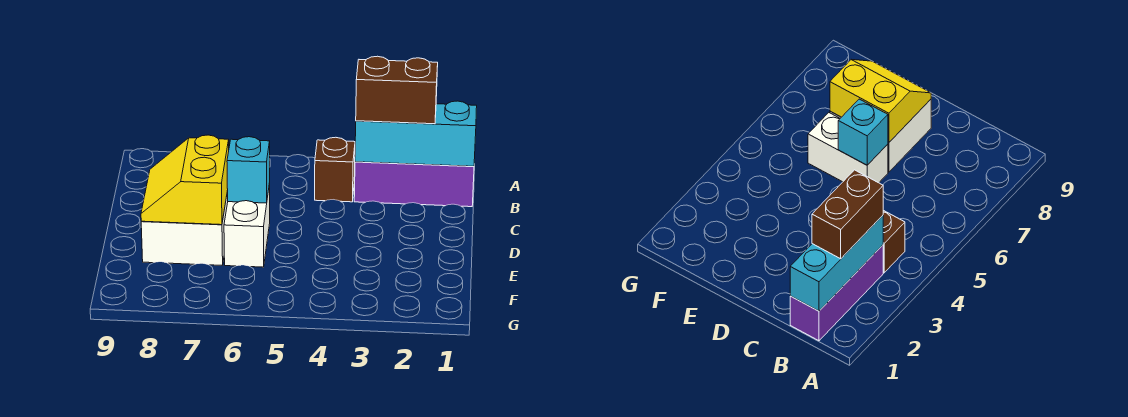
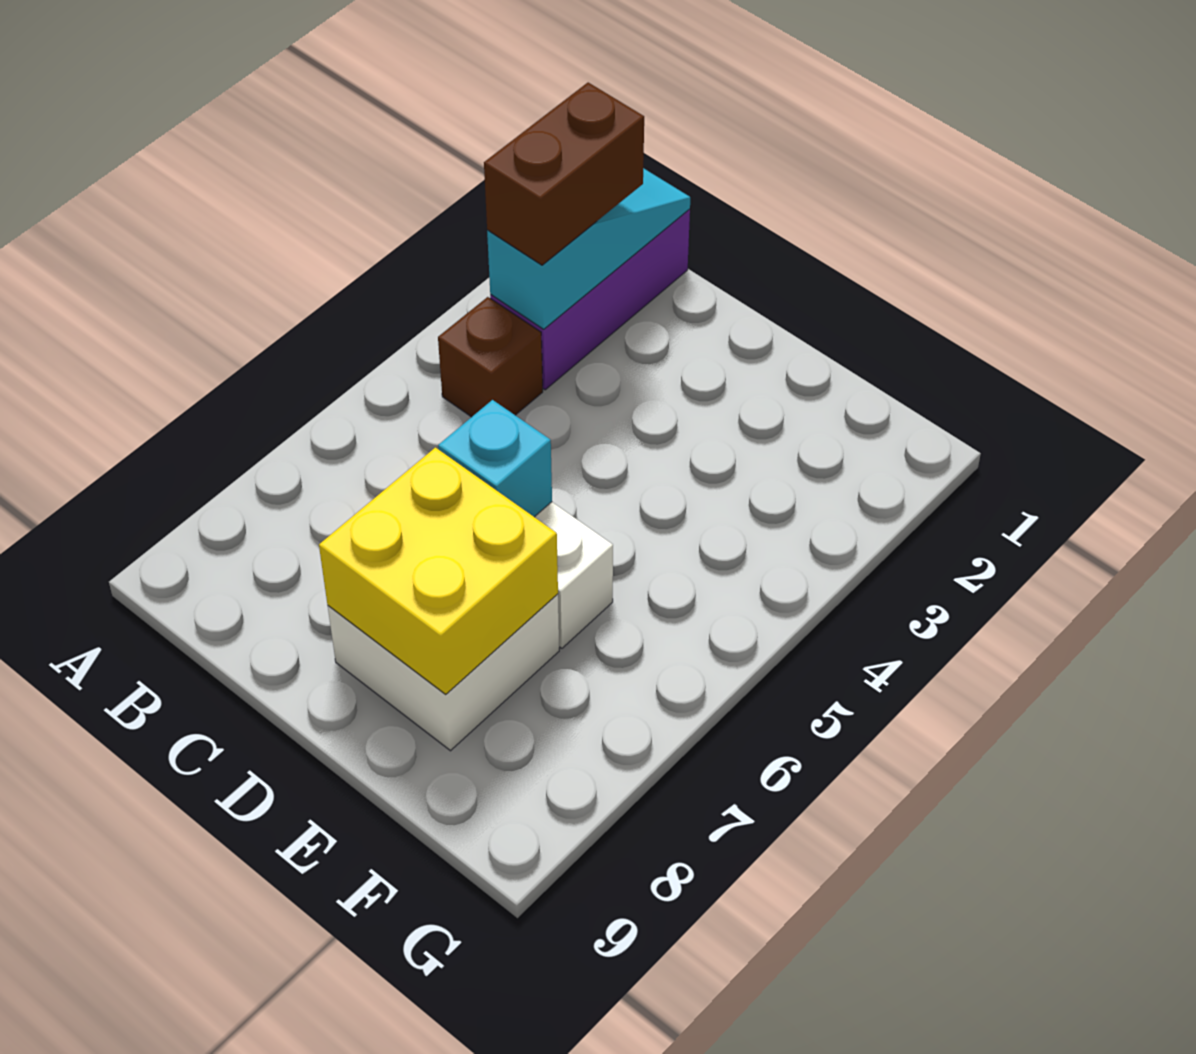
cyan brick B1:B3 level 2 -> cyan slope B1:B3 level 2 top 3
yellow slope D7:E8 level 2 top 7 -> yellow brick D7:E8 level 2

